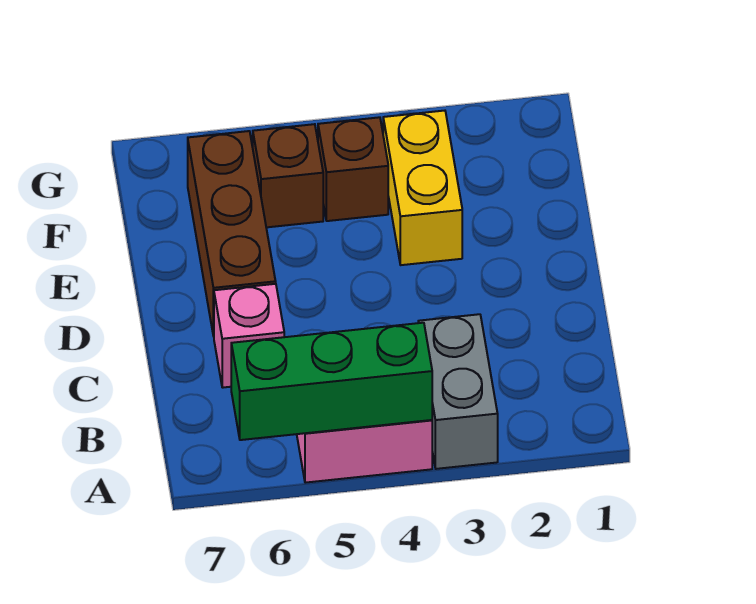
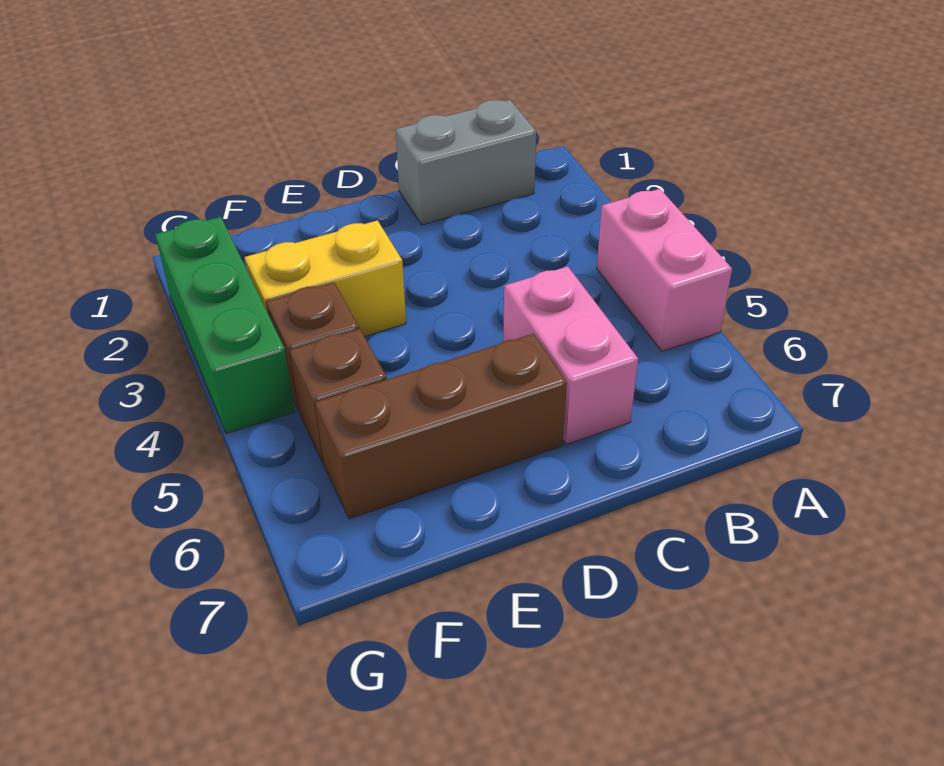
grey brick A3:B3 level 1 -> grey brick B1:C1 level 1
green brick A4:A6 level 2 -> green brick G2:G4 level 1
pink brick C6 level 1 -> pink brick C5:C6 level 1

